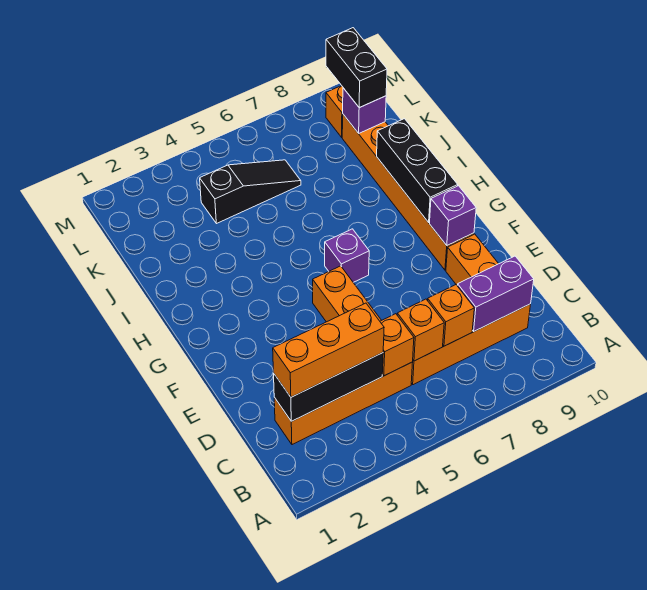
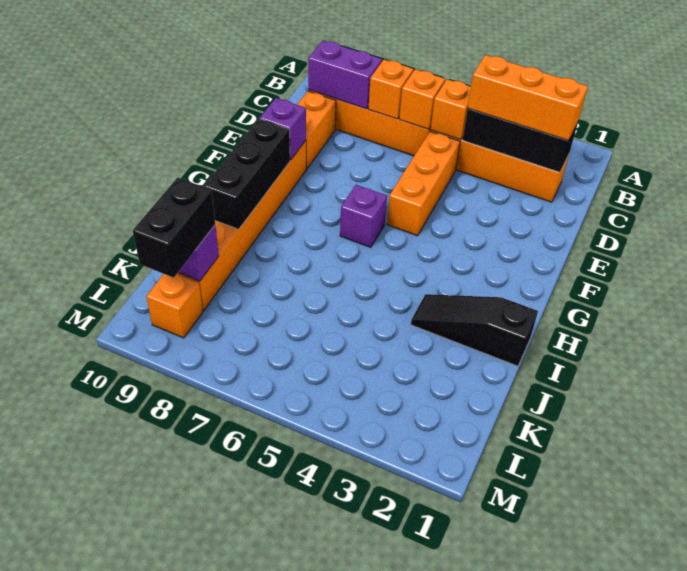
black slope K4:K6 level 1 top 4 -> black slope I1:I3 level 1 top 1

